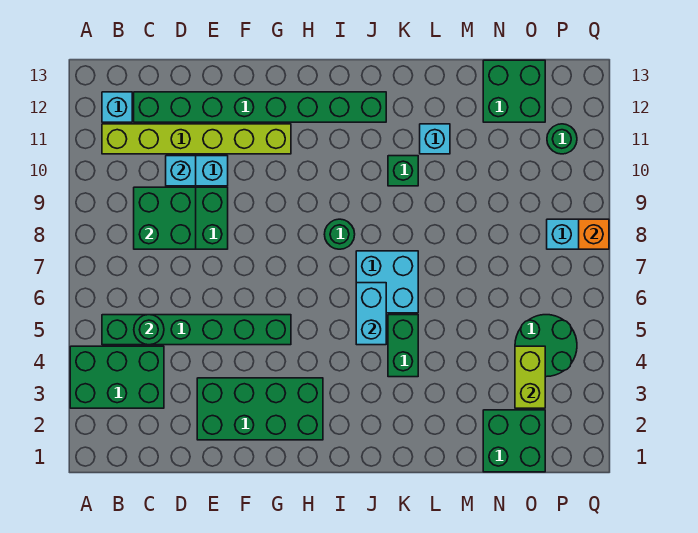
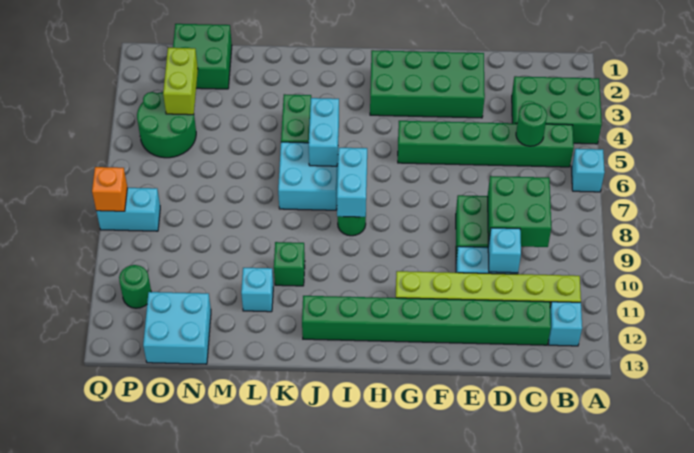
none -> cyan brick A6 level 1
none -> cyan brick I7:I8 level 2
green brick N12:O13 level 1 -> cyan brick N12:O13 level 1

